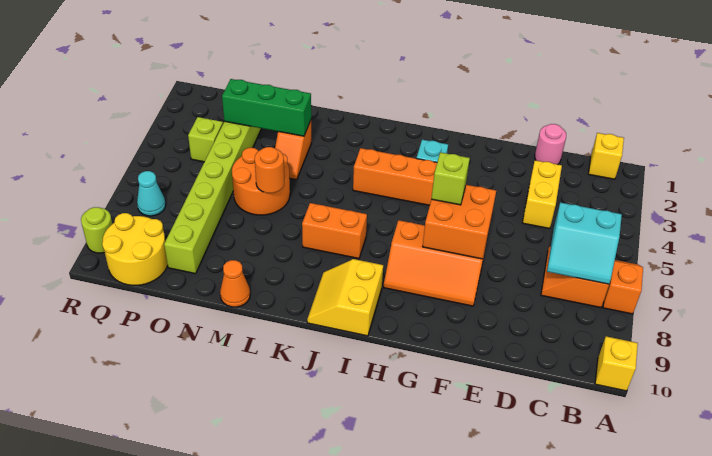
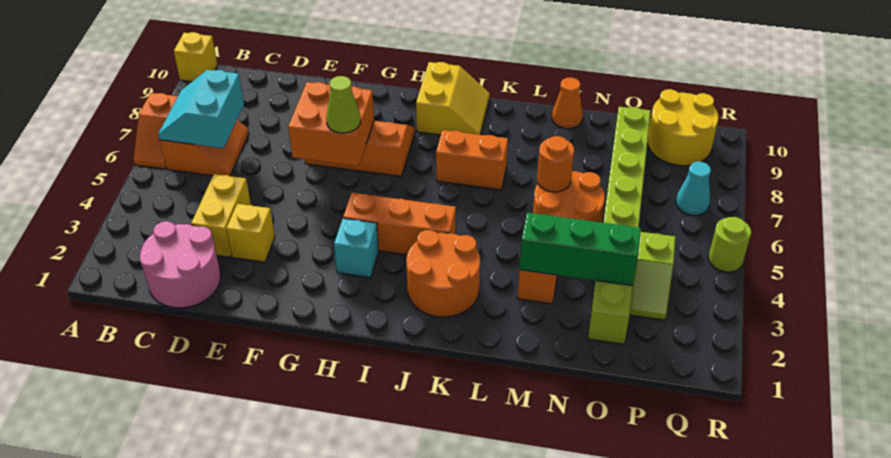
yellow brick B1 level 1 -> yellow brick E3 level 1
cyan slope B6:C7 level 2 top 6 -> cyan slope B6:C7 level 2 top C
pink round brick D1 level 1 -> pink round brick C1:D2 level 1
lime brick G6 level 3 -> lime cone G6 level 3
none -> orange round brick J2:K3 level 1
lime round brick R9 level 1 -> lime round brick R5 level 1

